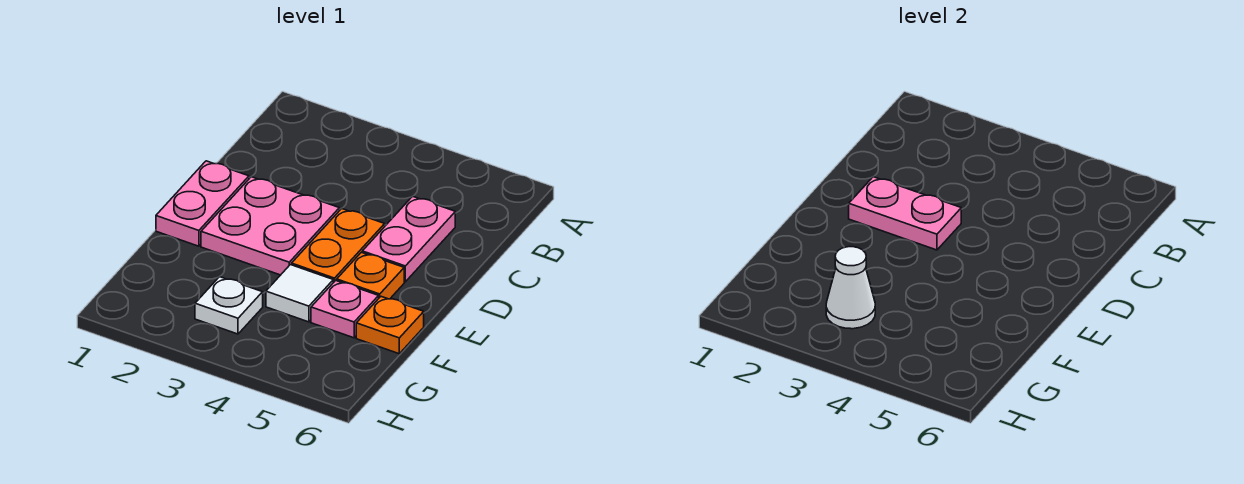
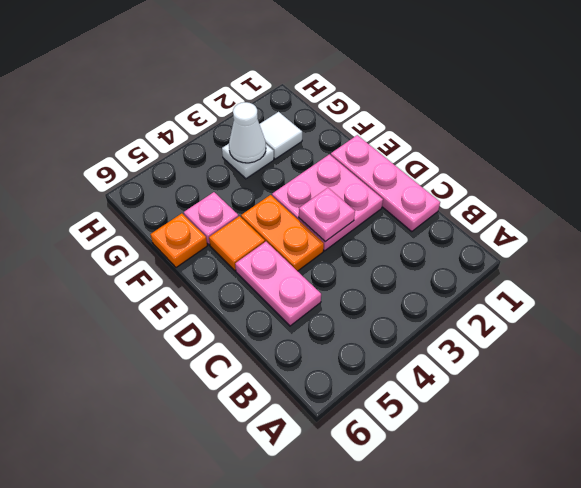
pink plate D1:E1 level 1 -> pink plate C1:E1 level 1
pink plate D2:D3 level 2 -> pink plate D3 level 2
orange plate E5 level 1 -> orange tile E5 level 1
white tile F4 level 1 -> white tile G2 level 1

